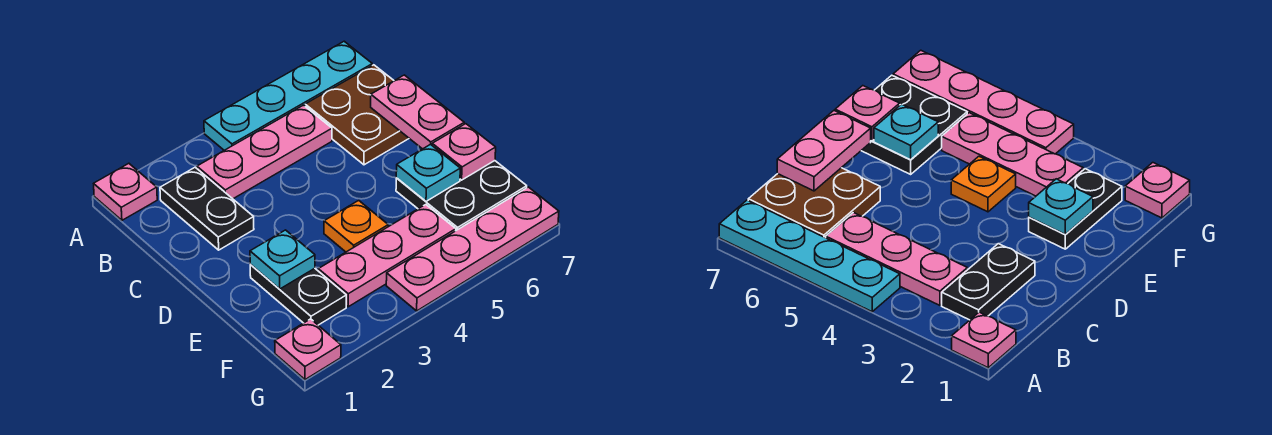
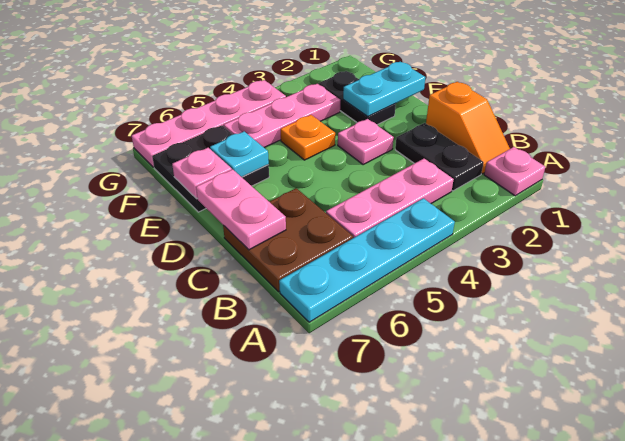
none -> orange slope B1:C1 level 1 top C
cyan plate E2 level 2 -> cyan plate E1:E2 level 2
pink plate G1 level 1 -> pink plate D3 level 1

